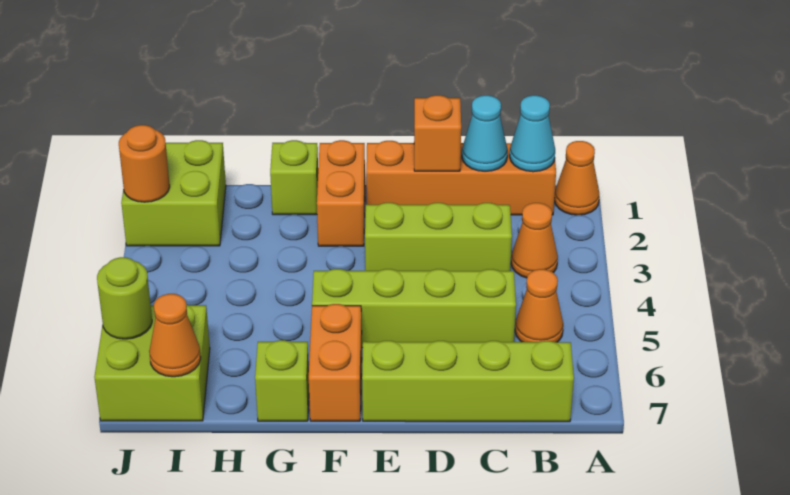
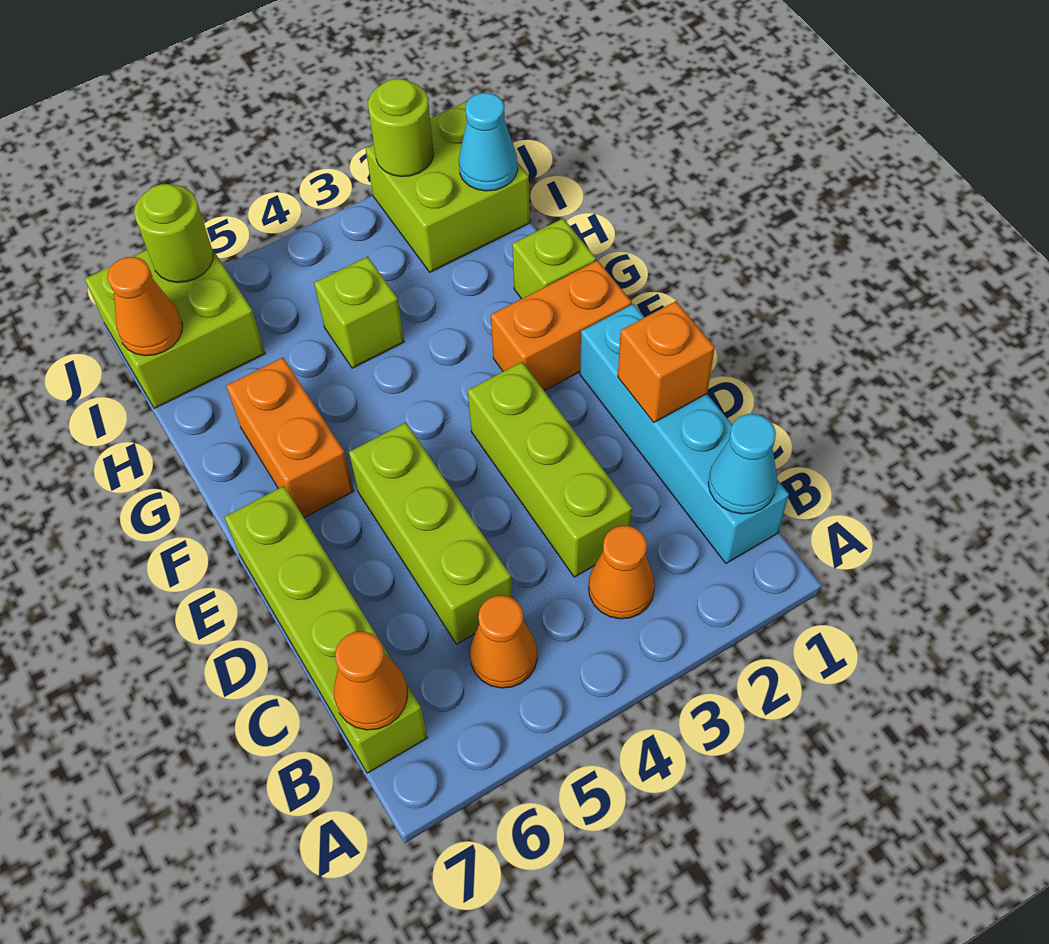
orange cone A1 level 1 -> orange cone B7 level 2
orange brick B1:E1 level 1 -> cyan brick B1:E1 level 1
cyan cone C1 level 2 -> cyan cone I1 level 2
lime brick C5:F5 level 1 -> lime brick C5:E5 level 1
orange brick F6:F7 level 1 -> orange brick F6:G6 level 1
lime brick G7 level 1 -> lime brick H4 level 1
orange round brick J2 level 2 -> lime round brick J2 level 2

